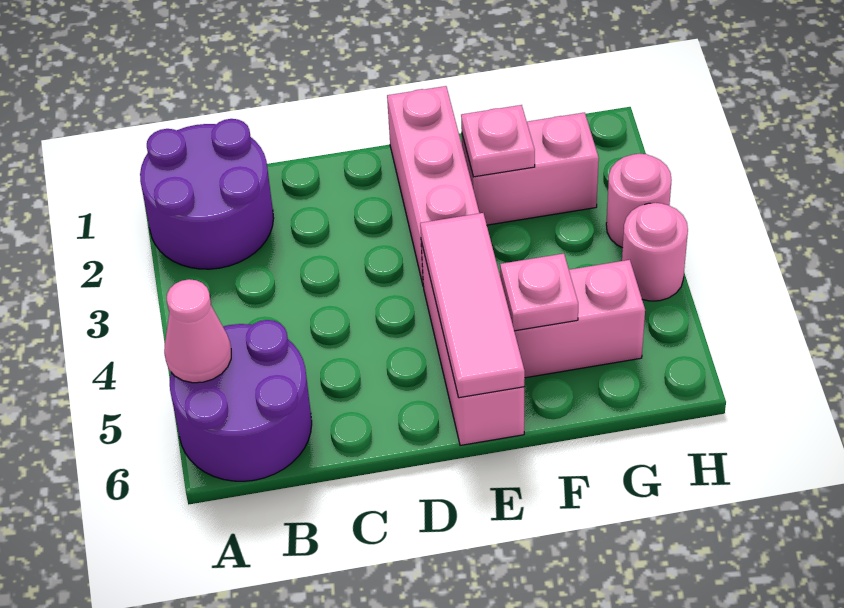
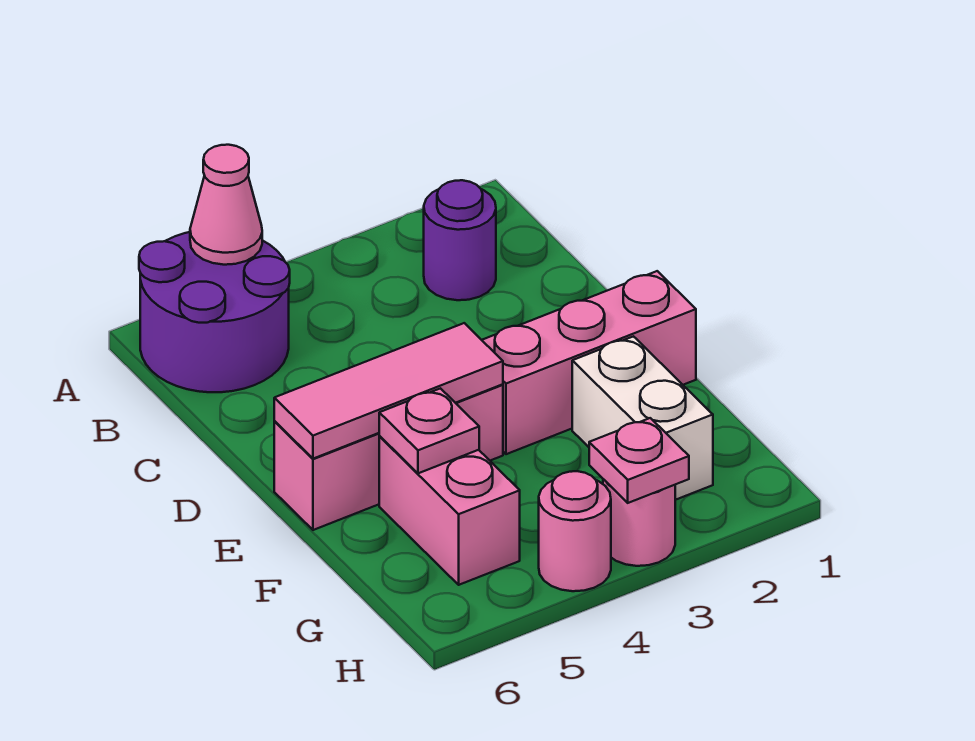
purple round brick A1:B2 level 1 -> purple round brick B2 level 1
pink brick F2:G2 level 1 -> white brick F2:G2 level 1
pink plate F2 level 2 -> pink plate H3 level 2

